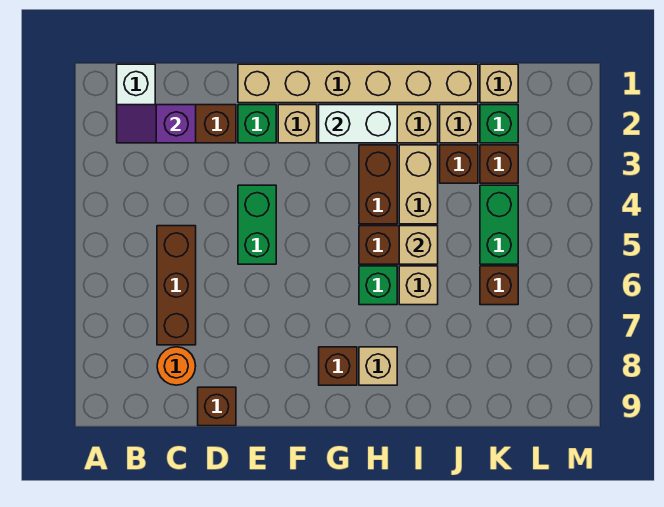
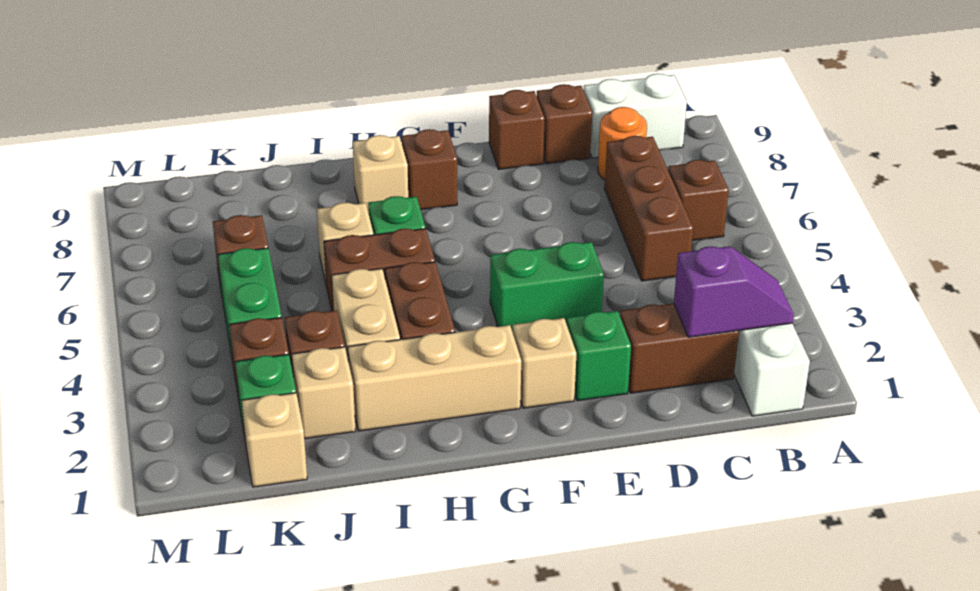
none -> brown brick B6 level 1
tan brick E1:J1 level 1 -> none
green brick E4:E5 level 1 -> green brick E4:F4 level 1
none -> brown brick E9 level 1
white brick G2:H2 level 2 -> white brick B9:C9 level 1
tan brick I5 level 2 -> none

